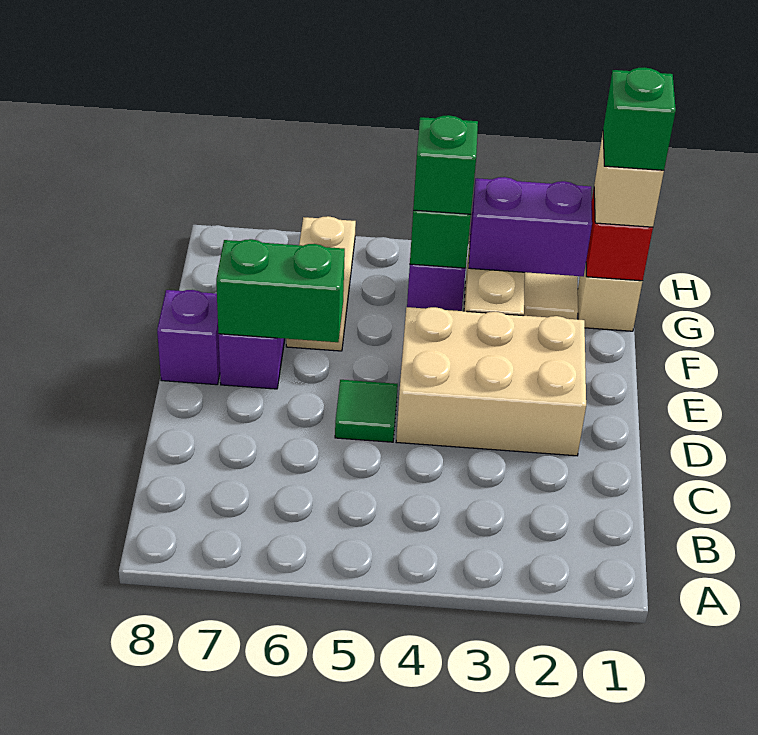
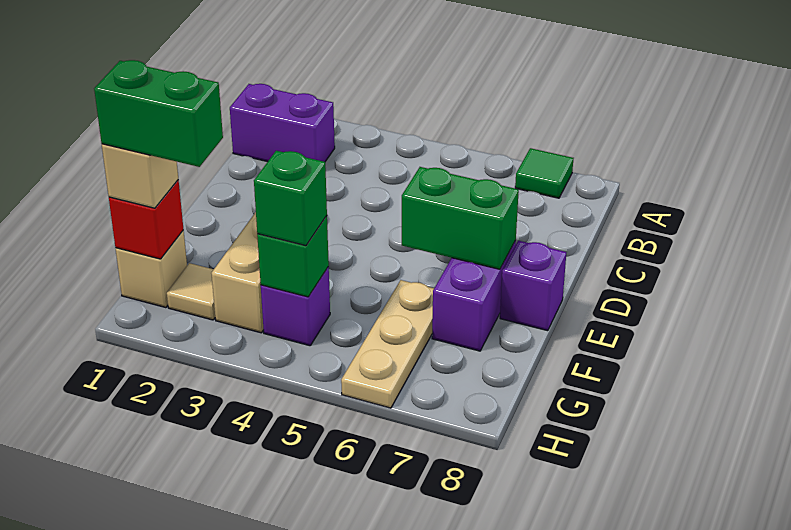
tan brick D2:E4 level 1 -> none
green tile D5 level 1 -> green tile A7 level 1
green brick G1 level 4 -> green brick G1:G2 level 4
purple brick G2:G3 level 2 -> purple brick B1:B2 level 1

